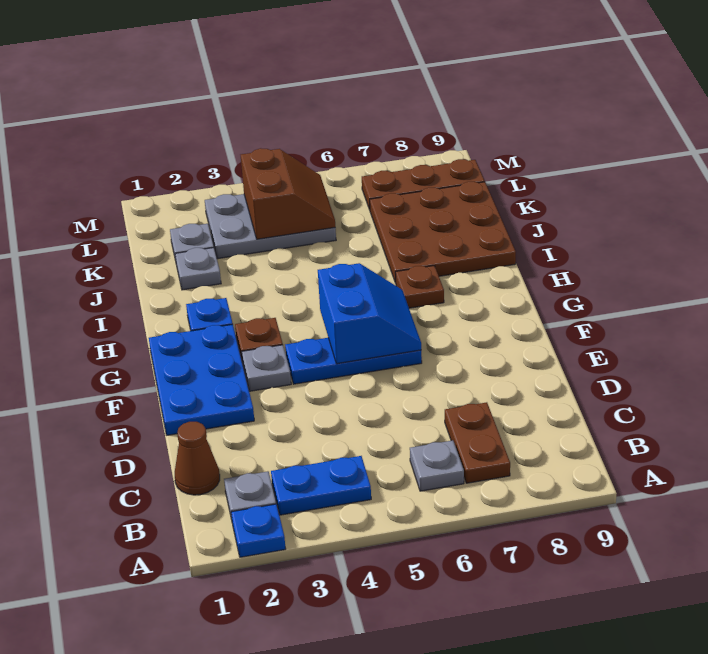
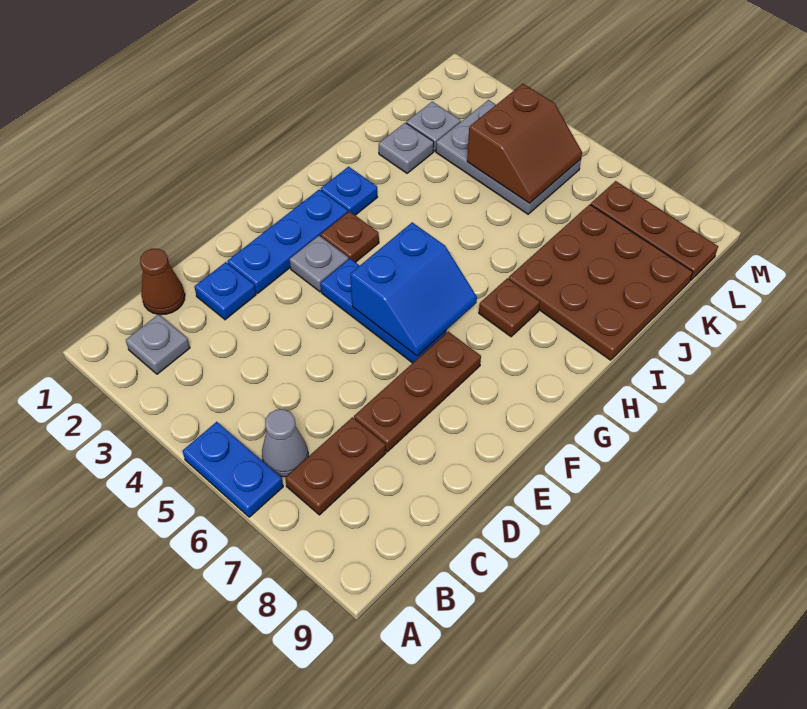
blue plate A2 level 1 -> blue plate D2 level 1
blue plate B3:B4 level 1 -> blue plate A5:A6 level 1
grey plate B6 level 1 -> grey cone B6 level 1
none -> brown plate D7:F7 level 1
blue plate E1:G2 level 1 -> blue plate E2:G2 level 1

